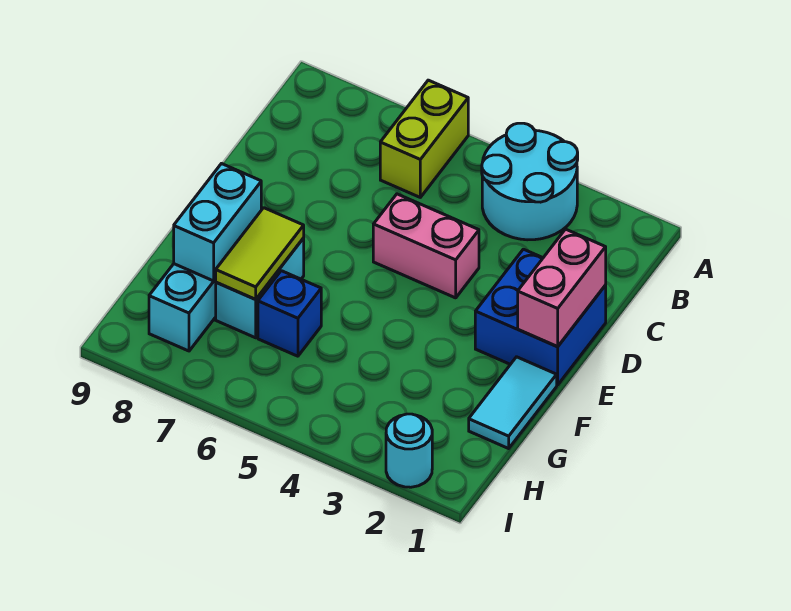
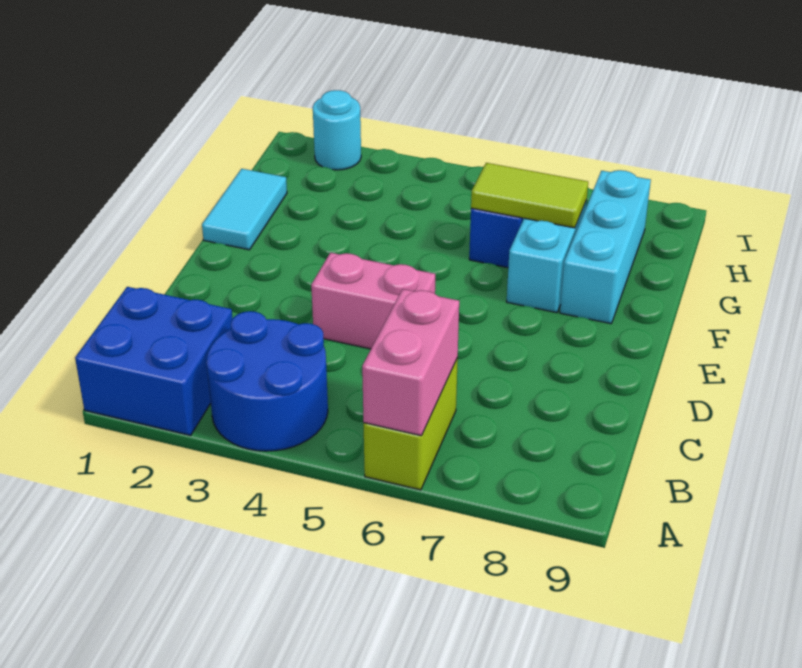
cyan round brick A3:B4 level 1 -> blue round brick A3:B4 level 1
blue brick D1:E2 level 1 -> blue brick A1:B2 level 1
pink brick D1:E1 level 2 -> pink brick A6:B6 level 2
lime tile F7:G7 level 2 -> lime tile G6:G7 level 2
cyan brick F8:G8 level 2 -> none

